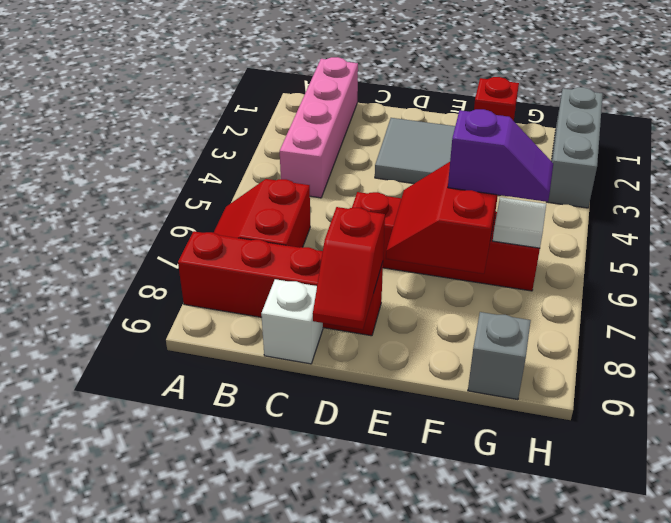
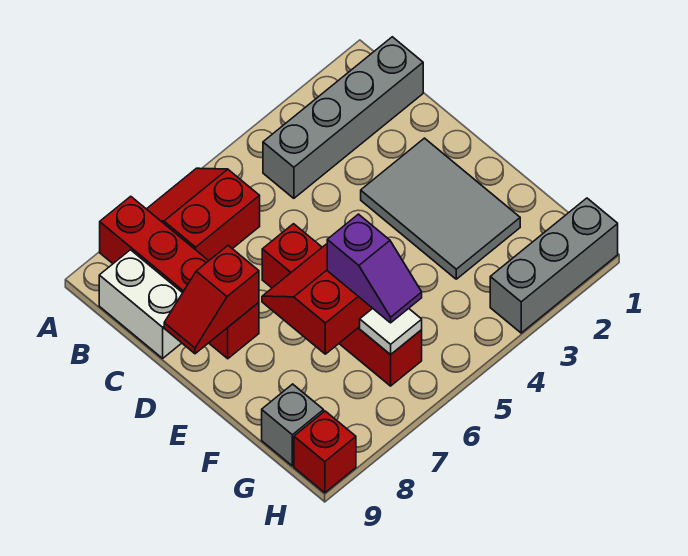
pink brick B1:B4 level 1 -> grey brick B1:B4 level 1
white brick C9 level 1 -> white brick B9:C9 level 1
red brick F1 level 1 -> red brick H9 level 1

